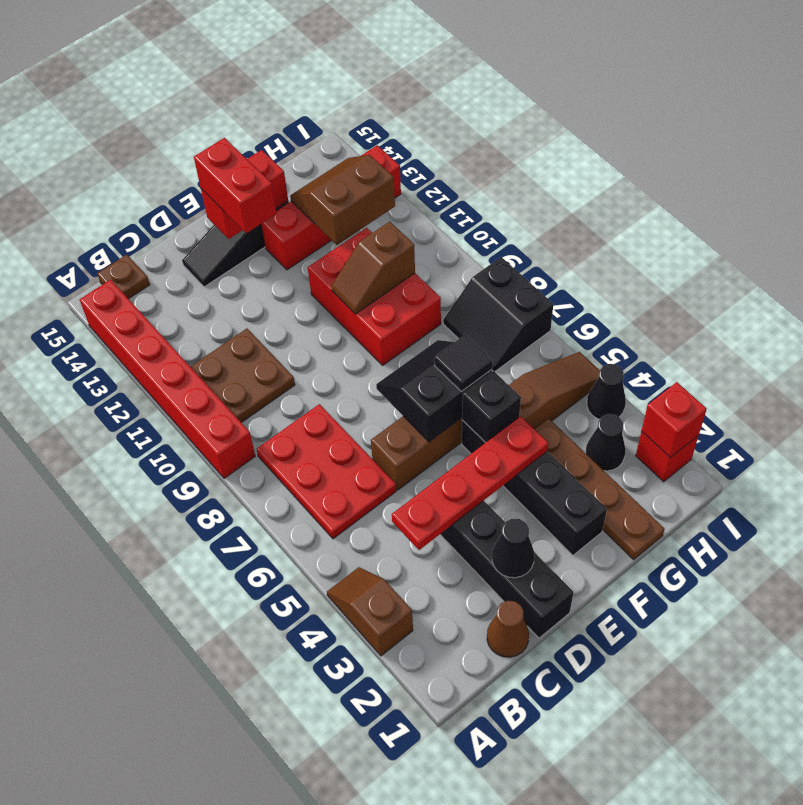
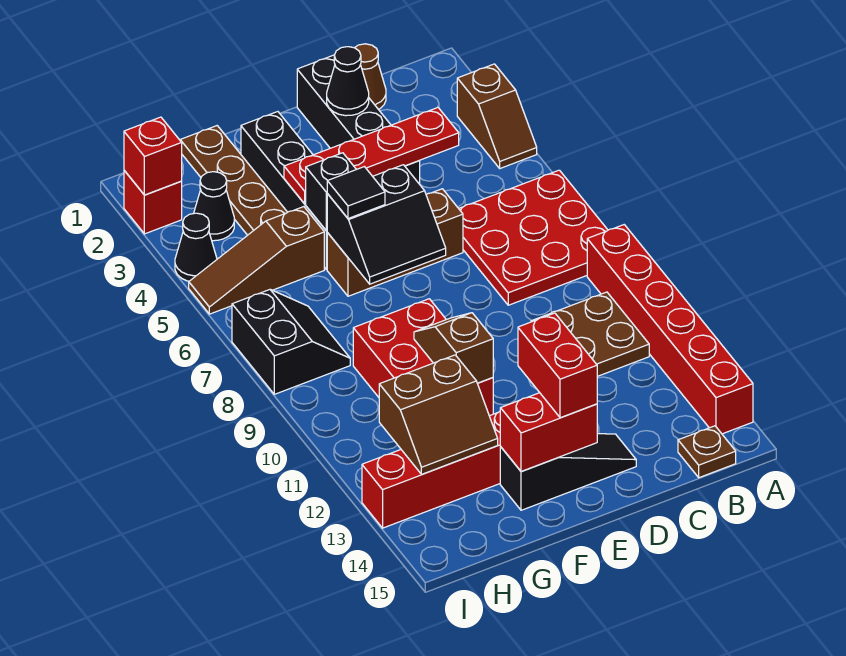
red plate B6:C8 level 1 -> red plate A6:C8 level 1
brown slope F10:G10 level 2 top G -> brown slope F10:F11 level 2 top 11

